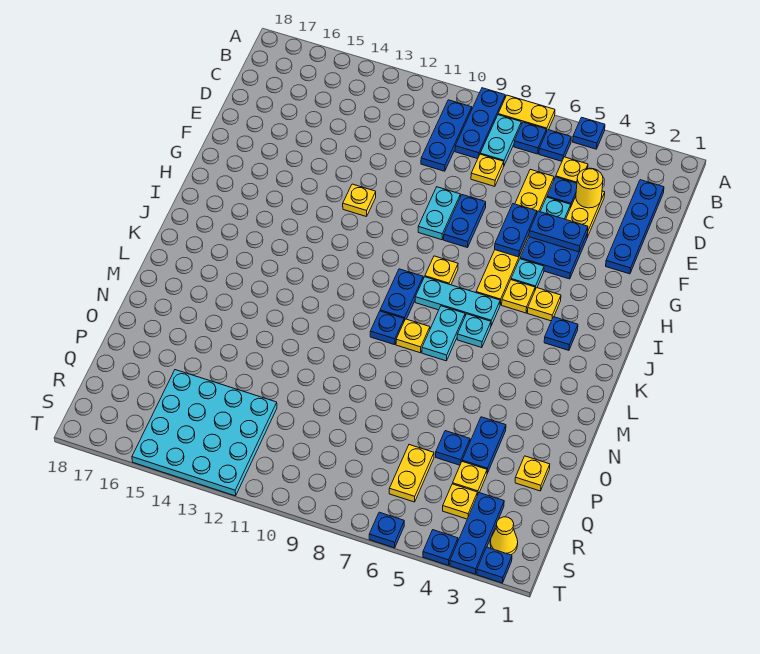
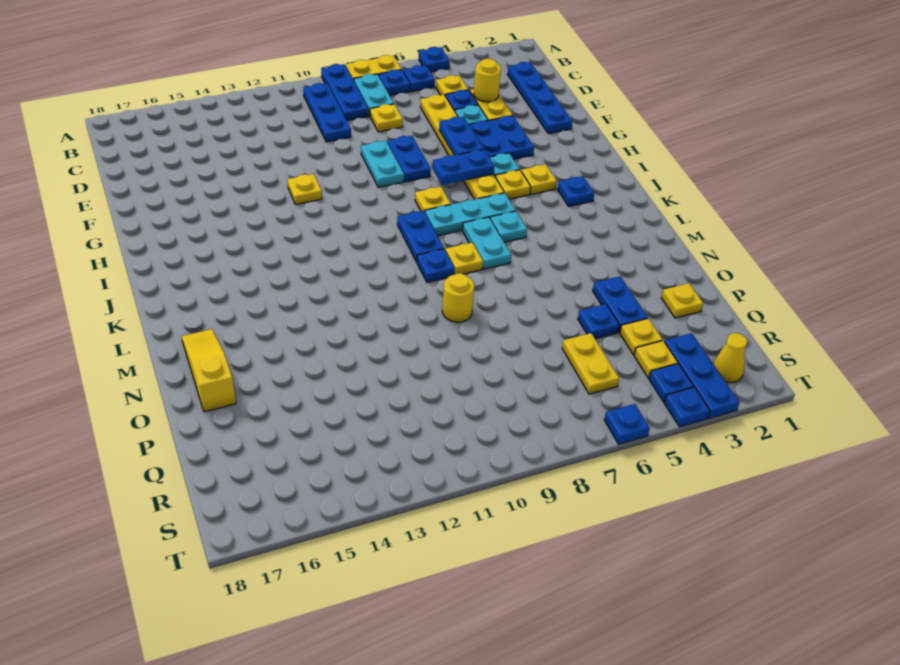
blue plate F4:F5 level 2 -> blue plate H6:H7 level 2
none -> yellow slope M17:O17 level 1 top O
none -> yellow round brick N9 level 1
cyan plate Q12:T15 level 1 -> none
blue plate T2 level 1 -> blue plate S4 level 1

